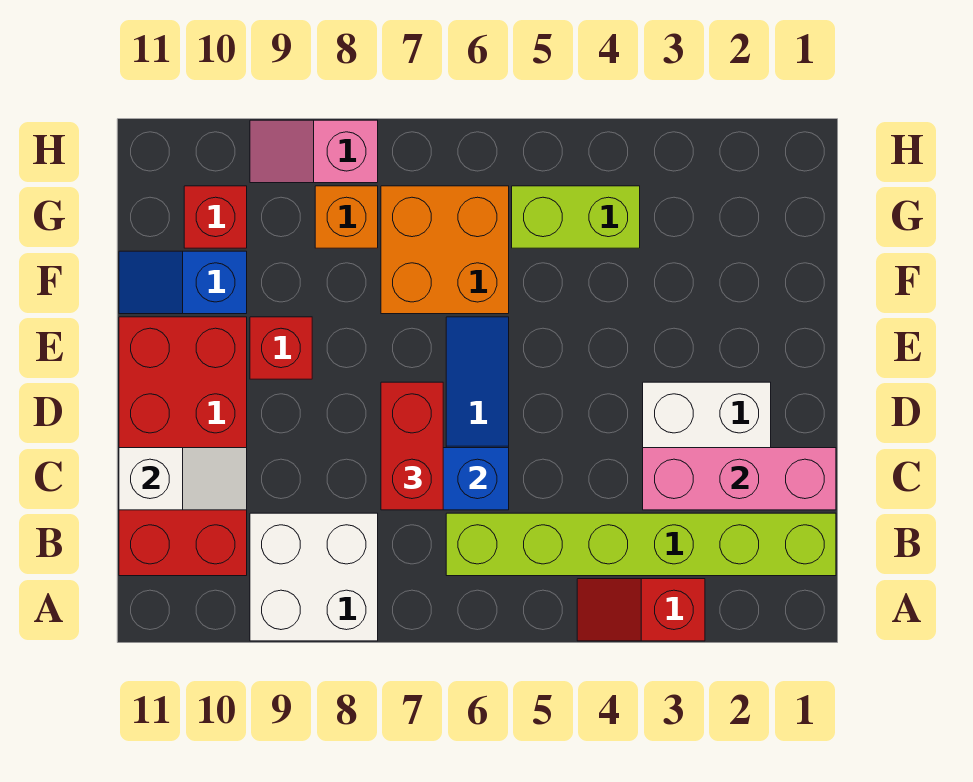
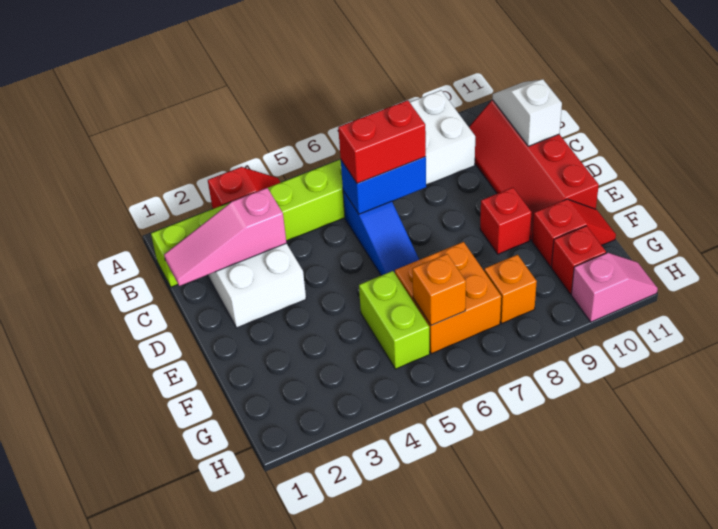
red brick B10:E11 level 1 -> red slope B10:E11 level 1 top 11
pink brick C1:C3 level 2 -> pink slope C1:C3 level 2 top 3
red brick C7:D7 level 3 -> red brick C6:C7 level 3
white slope C10:C11 level 2 top 11 -> white slope B11:C11 level 2 top C
blue slope F10:F11 level 1 top 10 -> red slope F10:F11 level 1 top 10
lime brick G4:G5 level 1 -> lime brick F5:G5 level 1
none -> orange brick G6 level 2
pink slope H8:H9 level 1 top 8 -> pink slope H10:H11 level 1 top 10

